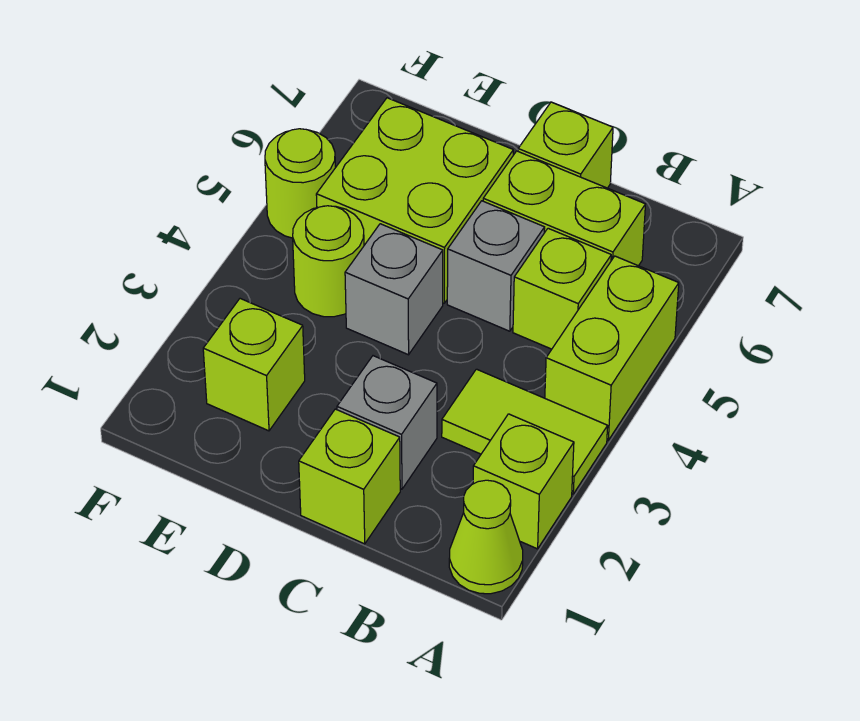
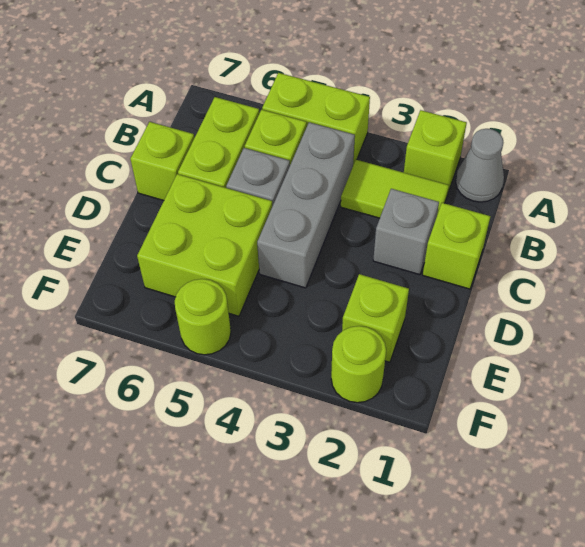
lime cone A1 level 1 -> grey cone A1 level 1
lime tile A3:B3 level 1 -> lime tile B2:B3 level 1
grey brick D4 level 1 -> grey brick B4:D4 level 1
lime round brick E4 level 1 -> lime round brick F2 level 1

